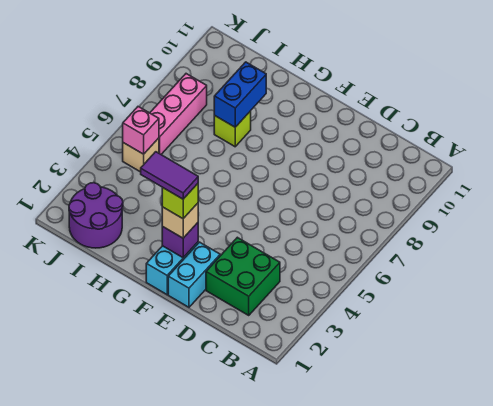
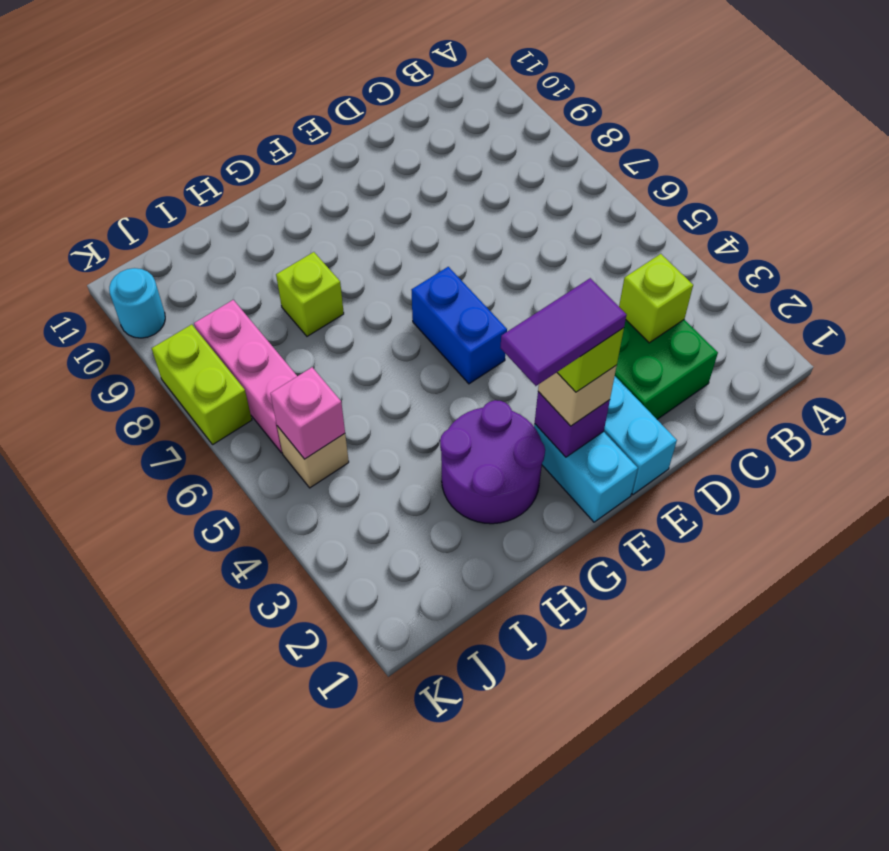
none -> lime brick C3 level 2
blue brick H8:H9 level 2 -> blue brick F5:F6 level 1
purple round brick I1:J2 level 1 -> purple round brick G2:H3 level 1
none -> lime brick K7:K8 level 1
none -> cyan round brick K10 level 1

